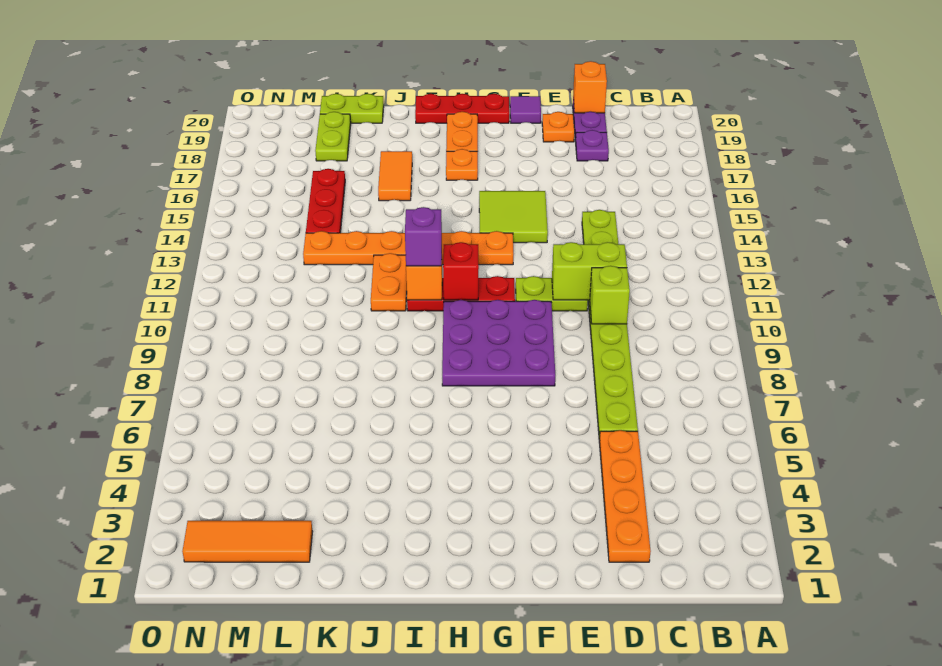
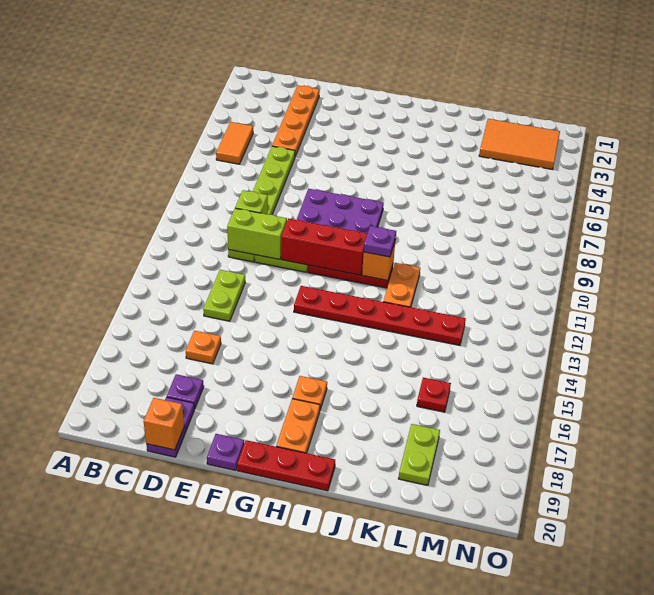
orange plate E19 level 1 -> orange plate D16 level 1
lime tile F14:G15 level 1 -> none
purple tile F20 level 1 -> purple plate F20 level 1
orange plate G13:L13 level 1 -> red plate G13:L13 level 1
red brick H11 level 2 -> red brick F11:H11 level 2
purple brick I11 level 3 -> purple plate I11 level 3
orange tile J16:J17 level 1 -> orange tile B5:B6 level 1
lime plate K20:L20 level 1 -> none
orange tile L2:N2 level 1 -> orange tile L2:N3 level 1
red plate L14:L16 level 1 -> red plate L16 level 1

